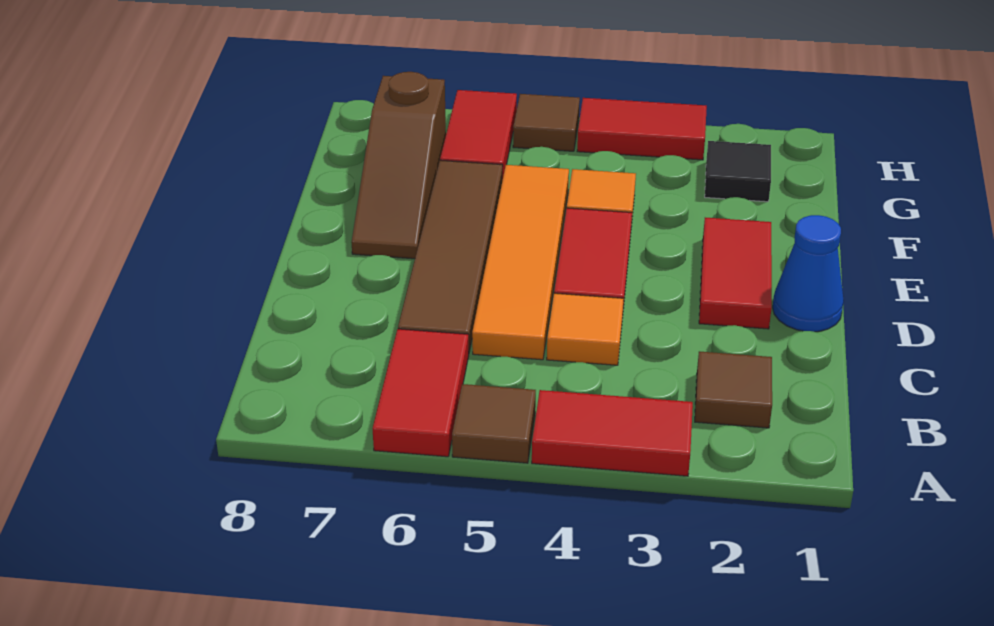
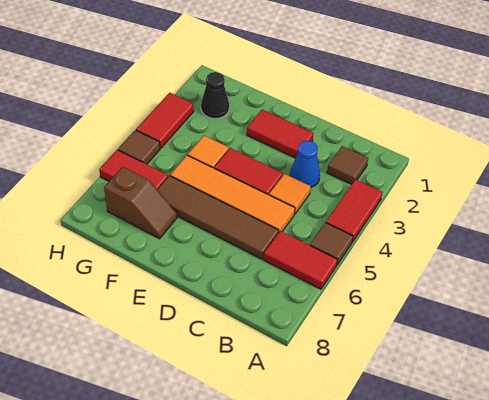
blue cone D1 level 1 -> blue cone C3 level 1
brown slope E7:G7 level 1 top G -> brown slope F7:G7 level 1 top G
black tile G2 level 1 -> black cone G2 level 1

